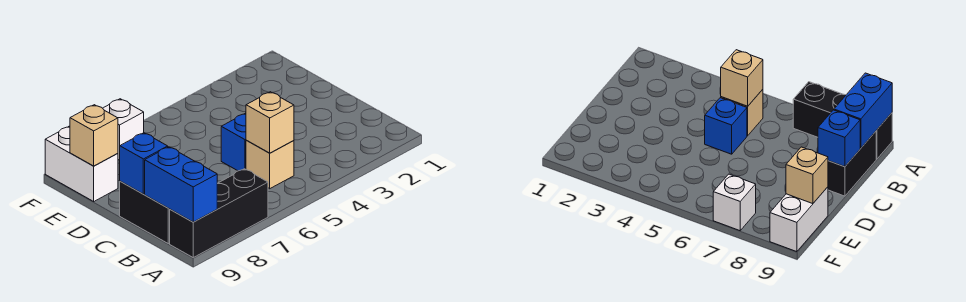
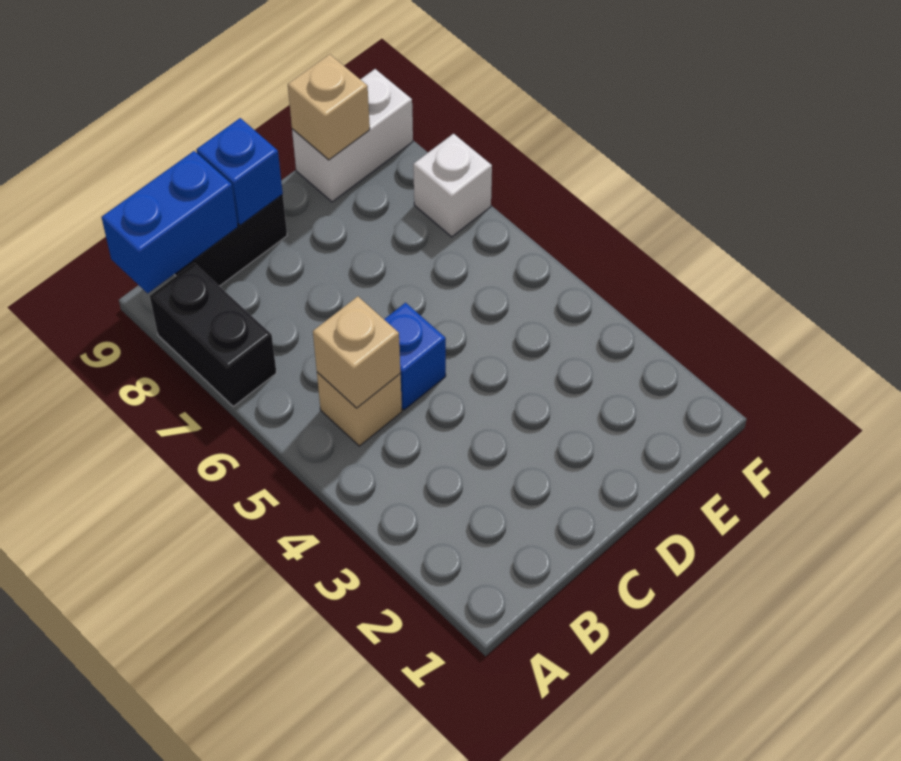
black brick A7:A9 level 1 -> black brick A7:A8 level 1

